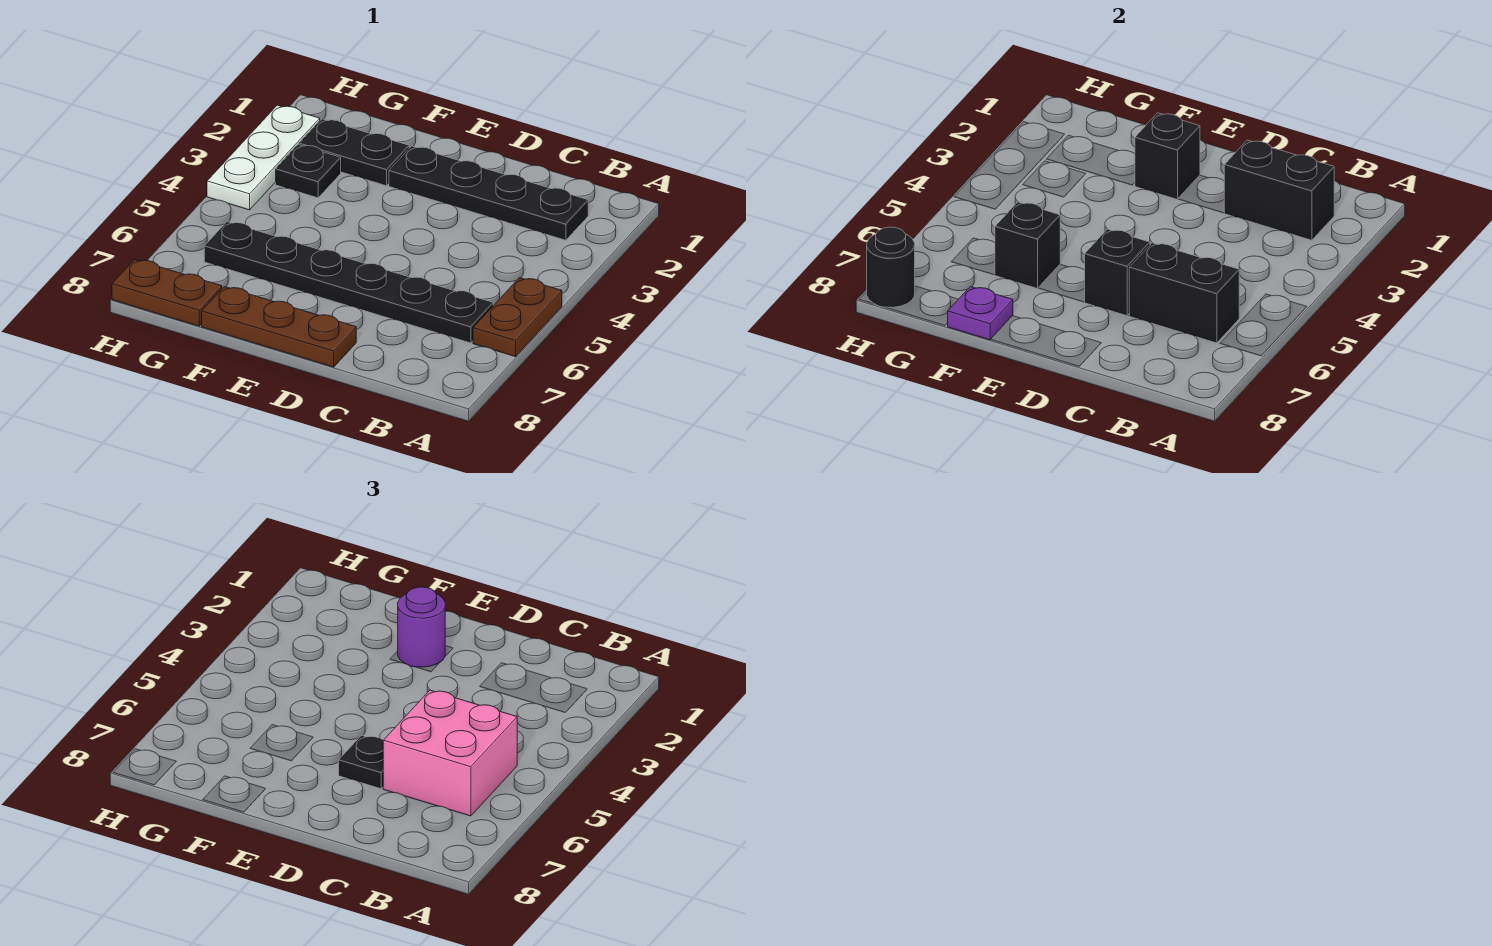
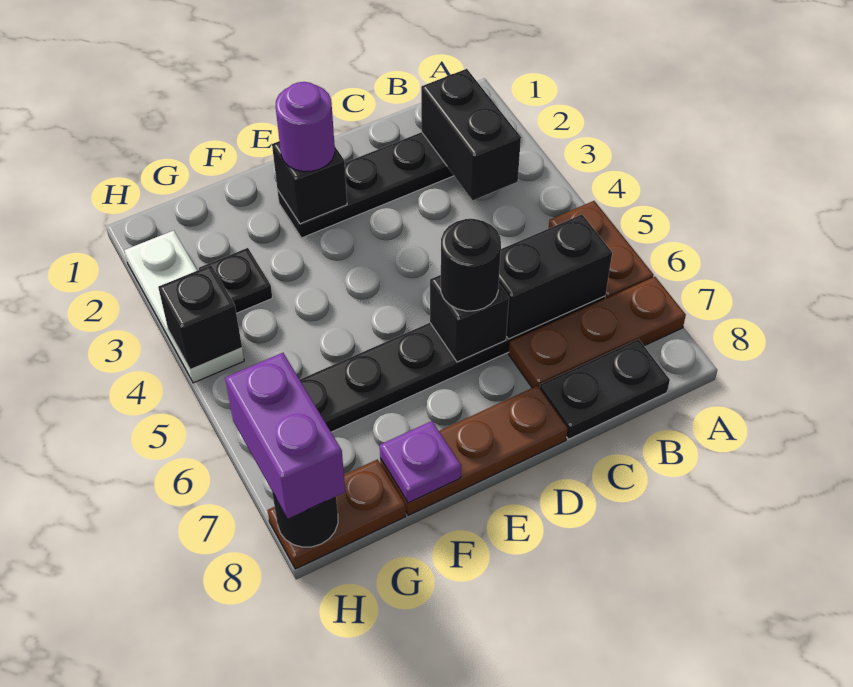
none -> brown plate A7:C7 level 1
black brick B2:C2 level 2 -> black brick B2:B3 level 2
pink brick B5:C6 level 3 -> none
black plate D6 level 3 -> black round brick D6 level 3
black plate F2:G2 level 1 -> black plate B8:C8 level 1
black brick F6 level 2 -> black brick H4 level 2
none -> purple brick H7:H8 level 3

